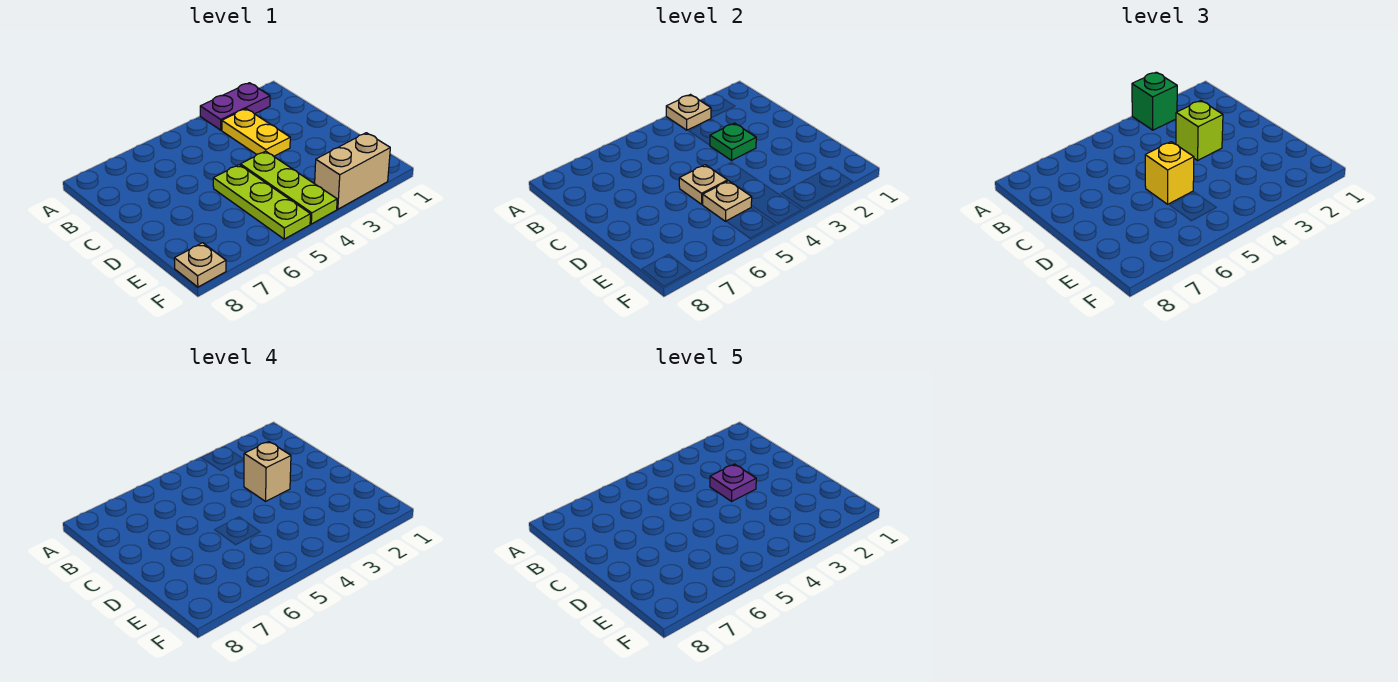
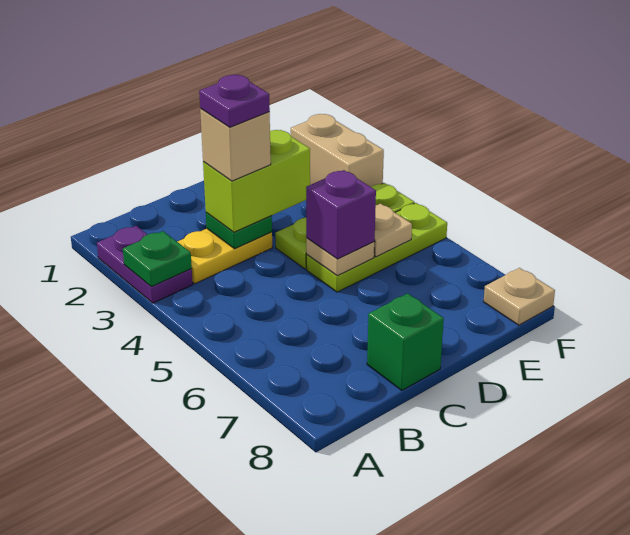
tan plate A3 level 2 -> green plate A3 level 2
green brick A3 level 3 -> green brick C8 level 1
lime brick C3 level 3 -> lime brick C3:D3 level 3
yellow brick D5 level 3 -> purple brick D5 level 3

